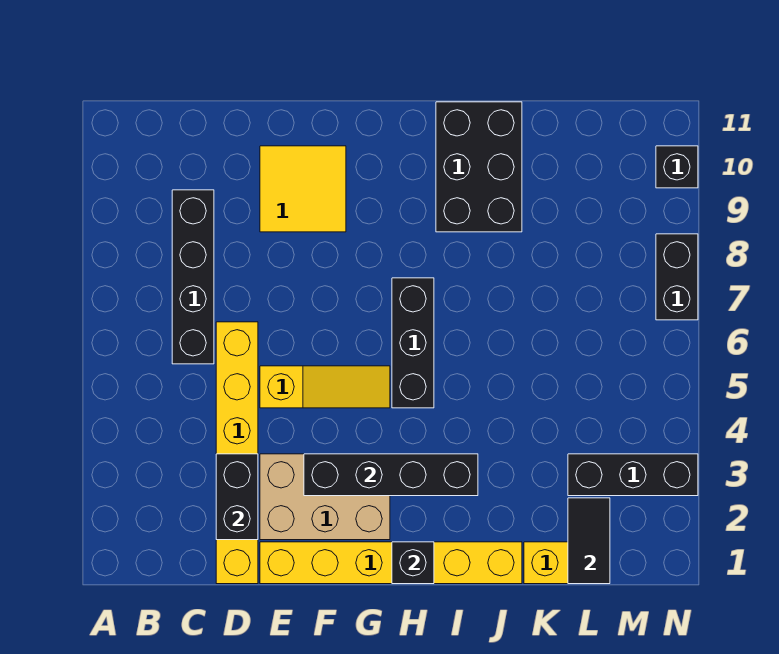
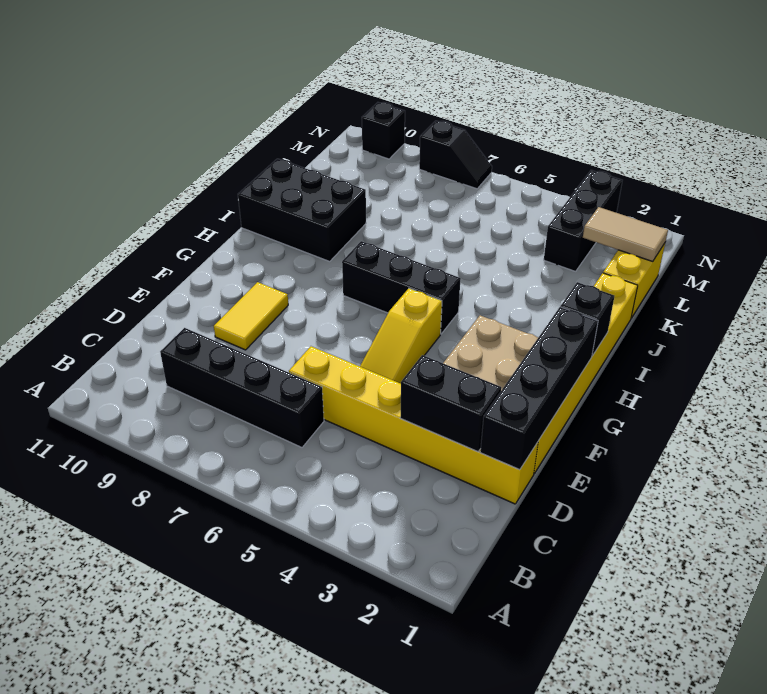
yellow slope E5:G5 level 1 top E -> yellow slope E5:G5 level 1 top G
yellow tile E9:F10 level 1 -> yellow tile E9:F9 level 1
black brick F3:I3 level 2 -> black brick D1:G1 level 2
black tile L1:L2 level 2 -> tan tile L1:L2 level 2
black brick N7:N8 level 1 -> black slope N7:N8 level 1 top 8

